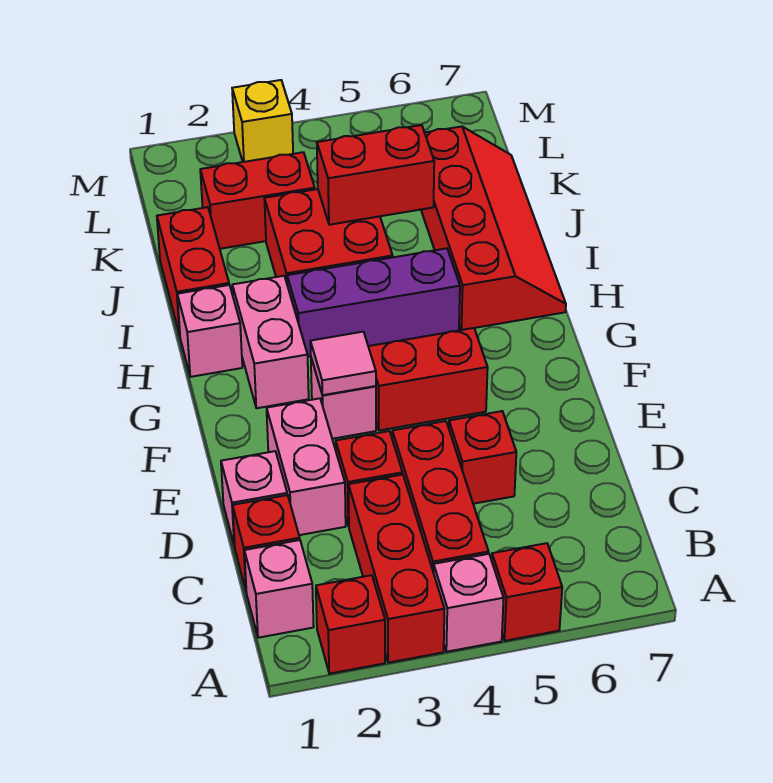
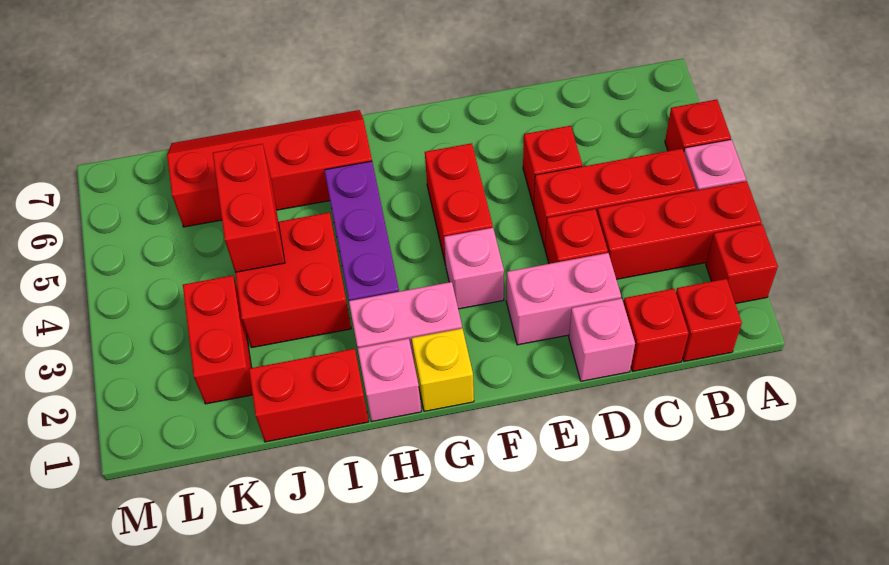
pink brick B1 level 1 -> red brick B1 level 1
pink tile F3 level 2 -> none
yellow brick M3 level 1 -> yellow brick G1 level 1

